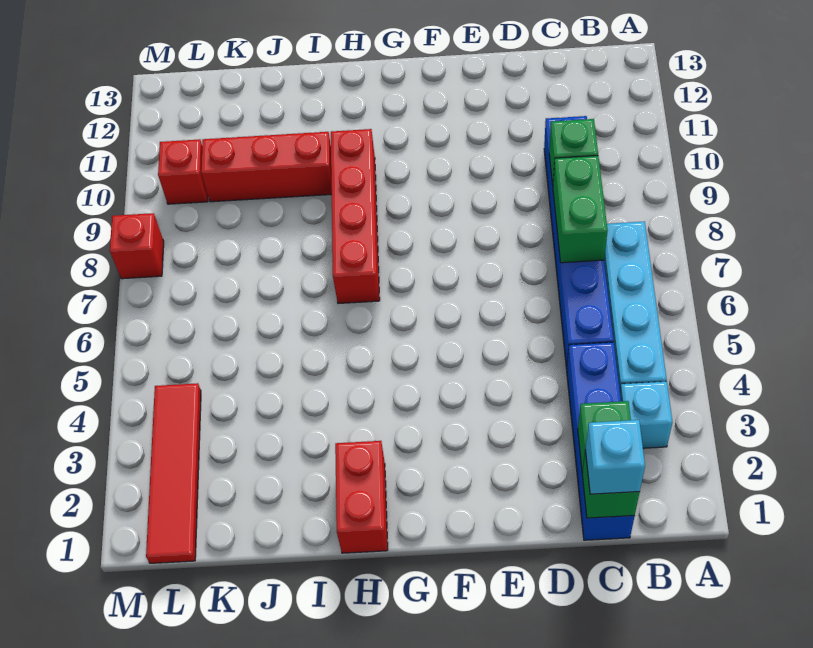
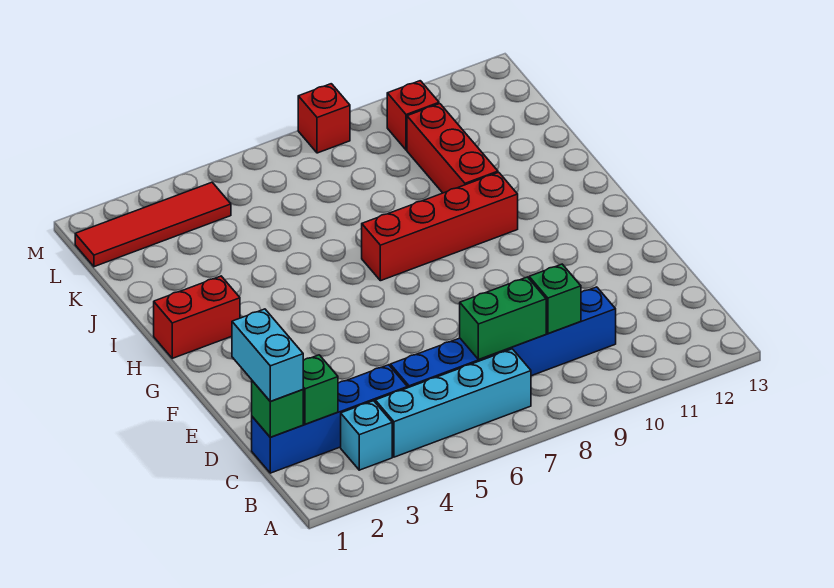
cyan brick C1 level 3 -> cyan brick C1:D1 level 3

